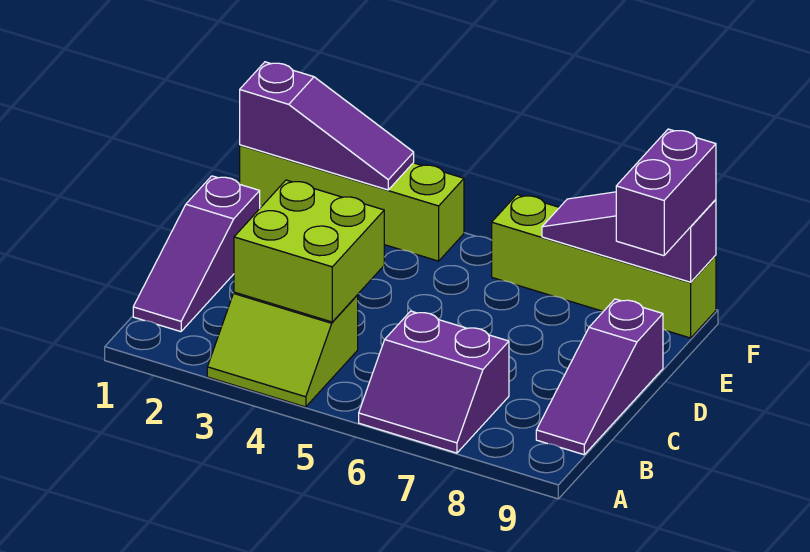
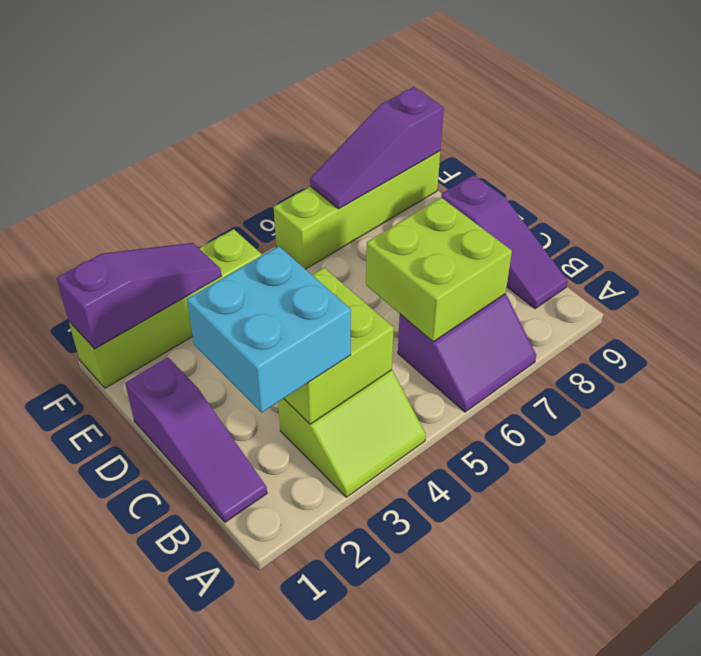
none -> cyan brick B2:C3 level 3
none -> lime brick B6:C7 level 2
purple brick E9:F9 level 3 -> none

